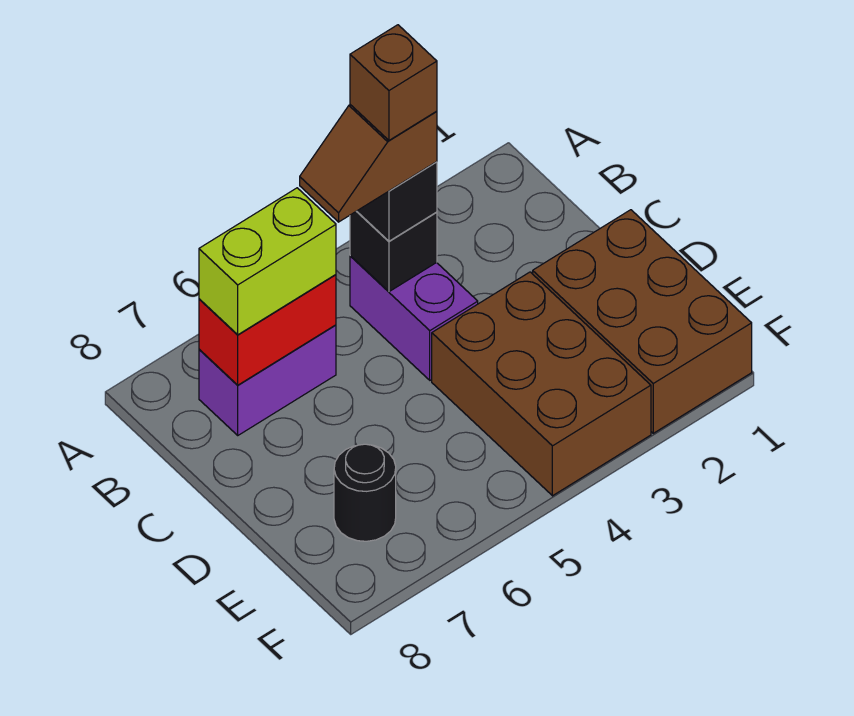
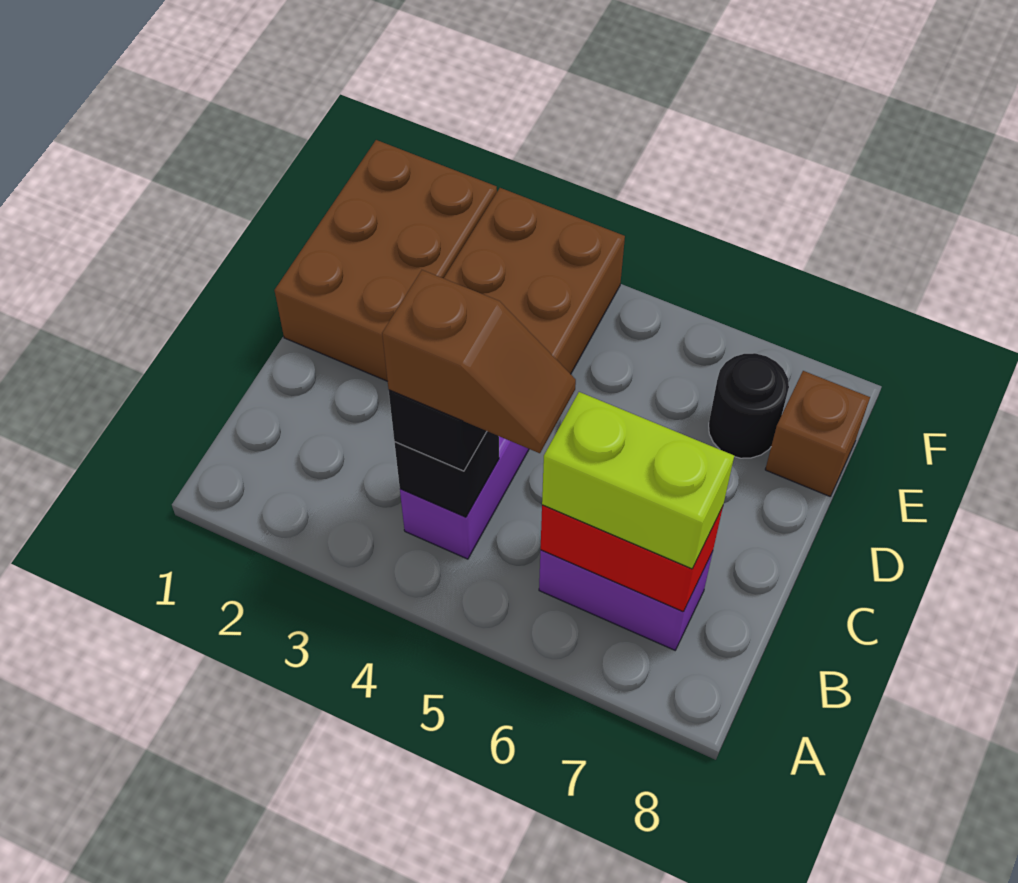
brown brick B4 level 5 -> brown brick E8 level 1

